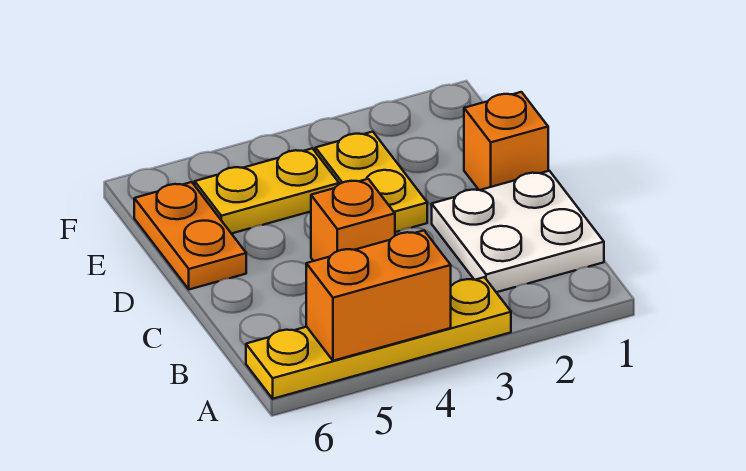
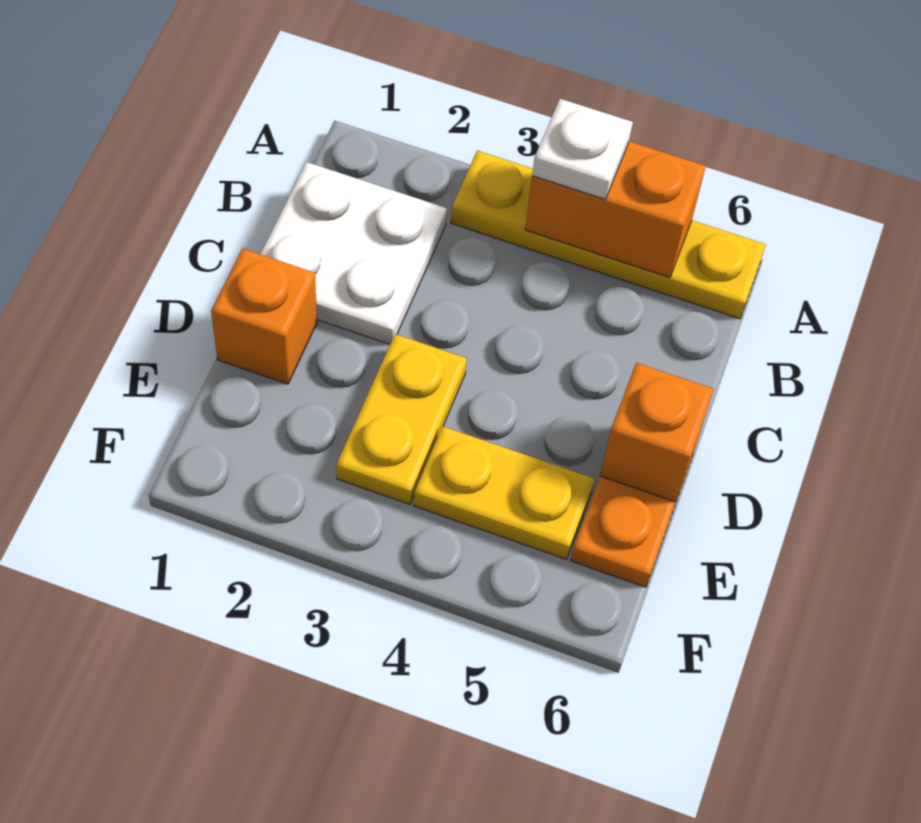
none -> white plate A4 level 3
orange brick C4 level 1 -> orange brick D6 level 2

